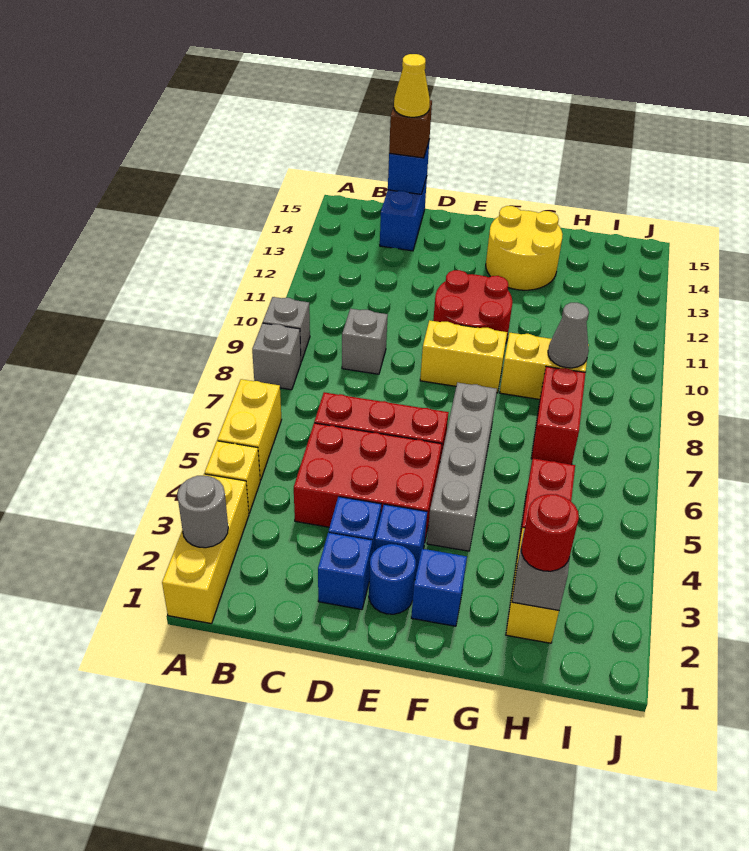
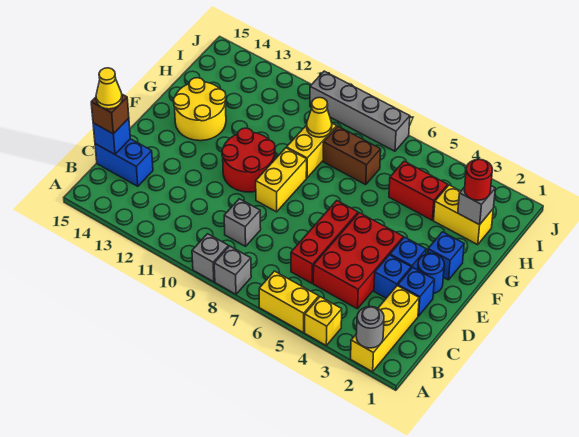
yellow brick A1:A3 level 1 -> yellow brick A2:C2 level 1
grey brick F4:F7 level 1 -> grey brick J7:J10 level 1
red brick H7:H8 level 1 -> brown brick H7:H8 level 1
grey cone H9 level 2 -> yellow cone H9 level 2

